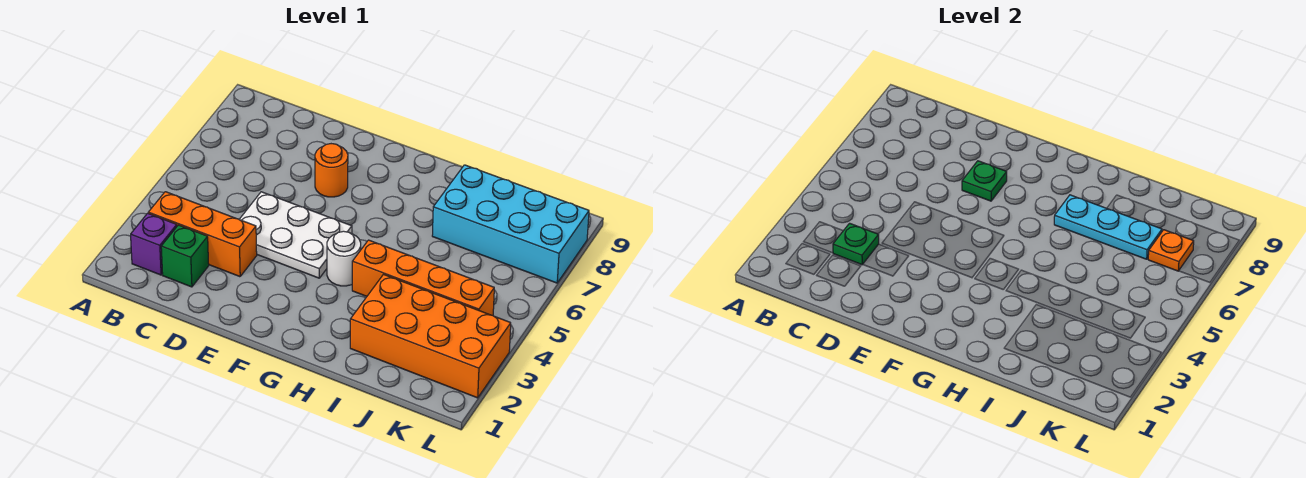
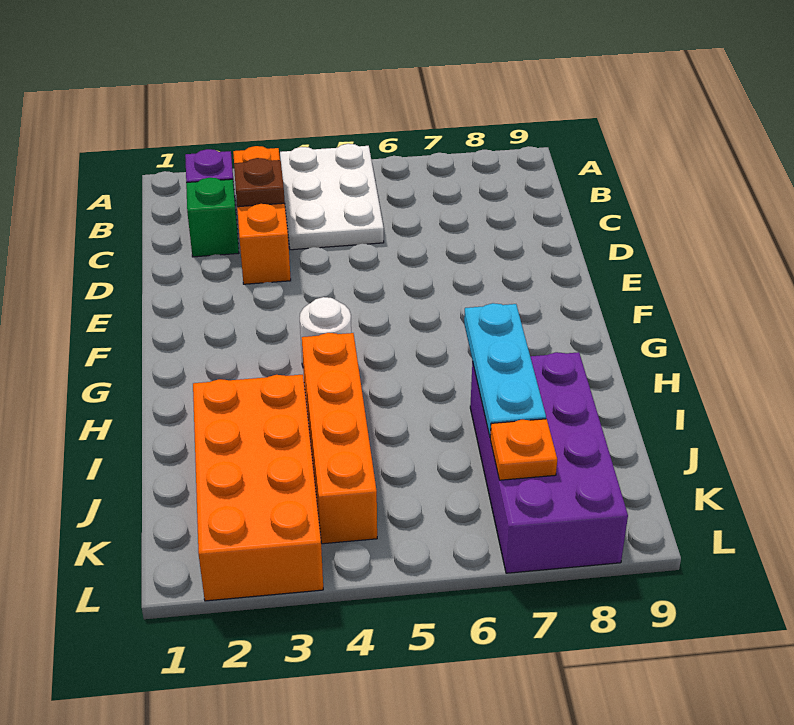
green plate C3 level 2 -> brown plate C3 level 2
white plate D4:F5 level 1 -> white plate A4:C5 level 1
orange round brick E7 level 1 -> none
green plate E7 level 2 -> none
cyan brick I7:L8 level 1 -> purple brick I7:L8 level 1

